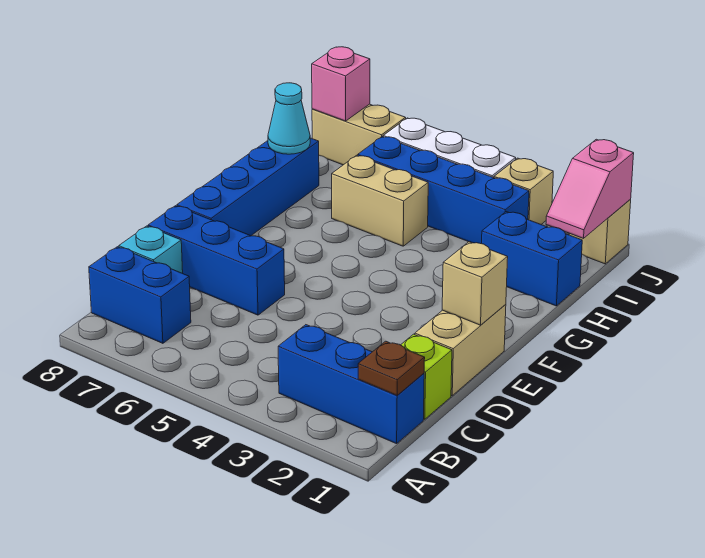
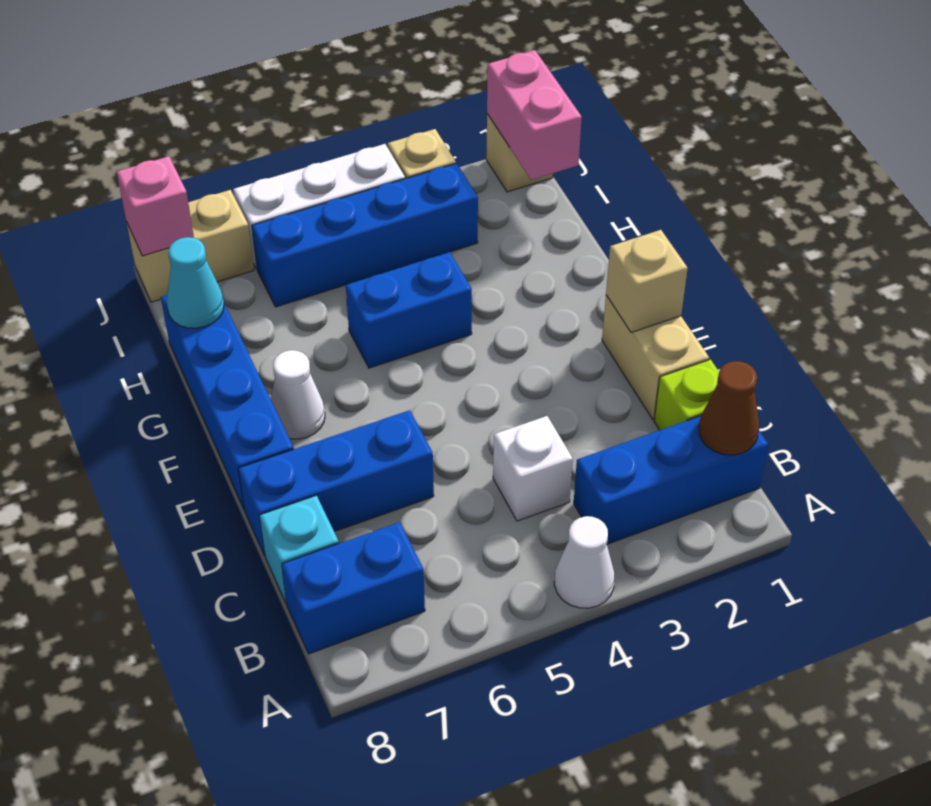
none -> white cone A4 level 1
brown plate B1 level 2 -> brown cone B1 level 2
none -> white brick C4 level 1
none -> white cone F7 level 1
blue brick H1:H2 level 1 -> blue brick G4:G5 level 1
tan brick H5:H6 level 1 -> none
pink slope I1:J1 level 2 top J -> pink brick I1:J1 level 2

